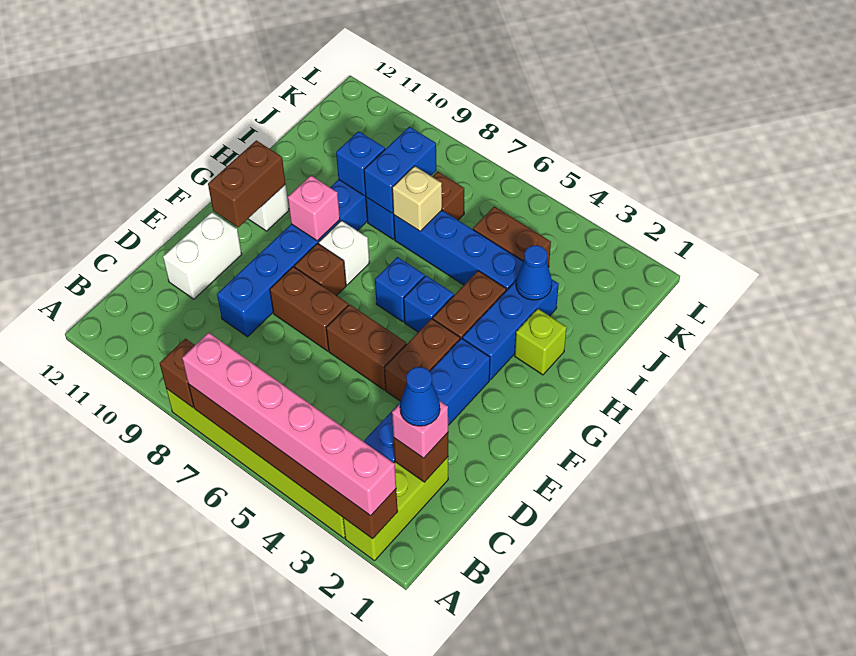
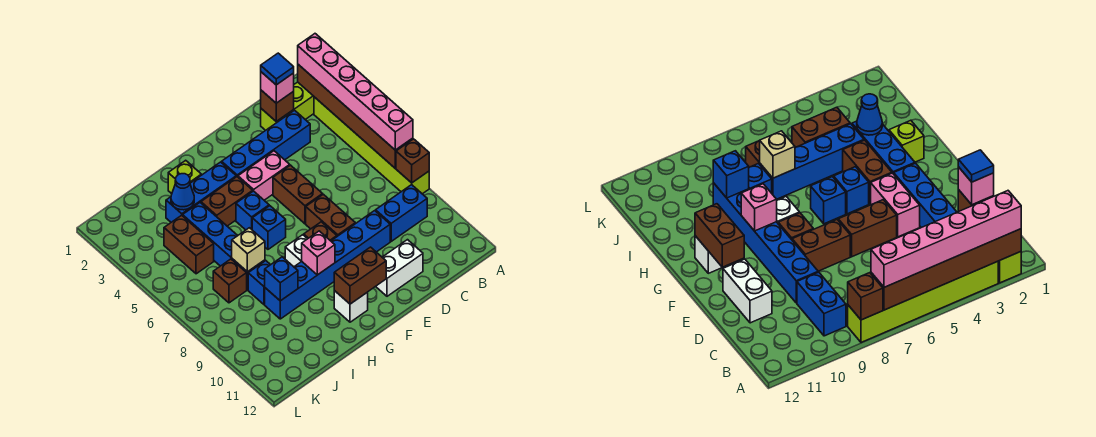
blue cone C2 level 4 -> blue tile C2 level 4
brown brick E4:F4 level 1 -> pink brick E4:F4 level 1
blue brick I8:J8 level 2 -> blue brick B9:C9 level 1

